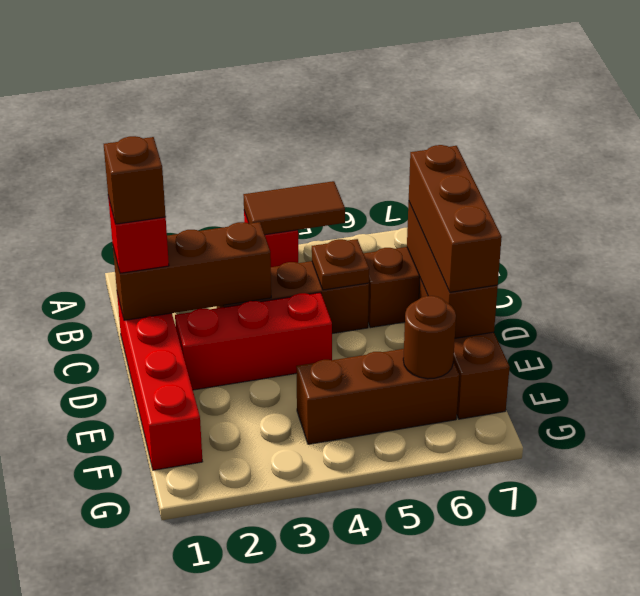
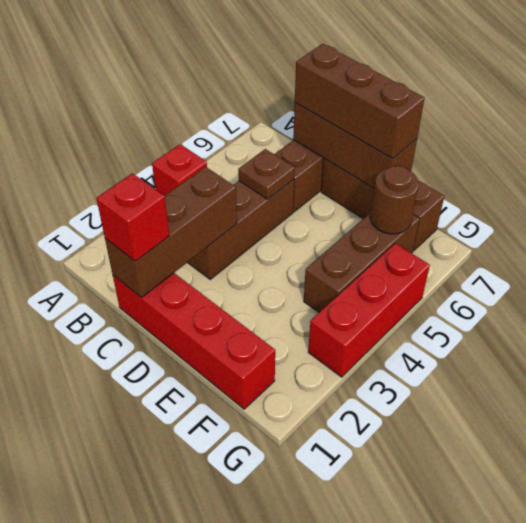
brown tile A4:A5 level 2 -> none
brown brick C1 level 4 -> none
red brick D2:D4 level 1 -> red brick G3:G5 level 1

